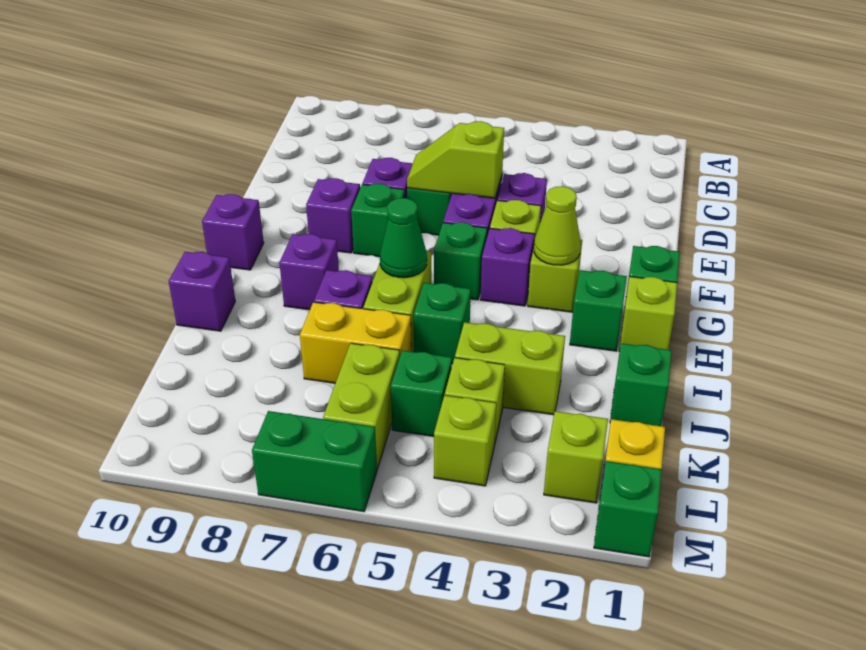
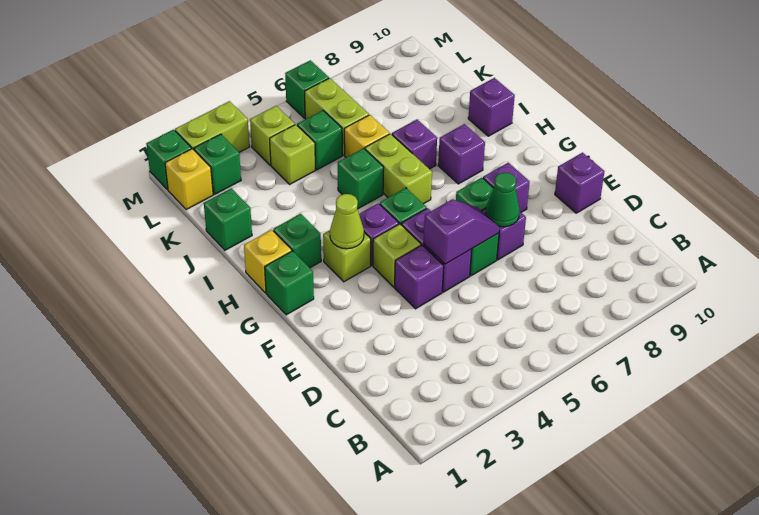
lime slope E5:E6 level 2 top 5 -> purple slope E5:E6 level 2 top 5
purple brick G10 level 1 -> purple brick E10 level 1
lime brick H1 level 1 -> yellow brick H1 level 1
green cone H6 level 2 -> green cone E7 level 2
lime brick J3:J4 level 1 -> lime brick M2:M3 level 1
yellow brick J6:J7 level 1 -> yellow brick J6 level 1
lime brick L2 level 1 -> green brick L2 level 1
green brick M6:M7 level 1 -> green brick M6 level 1

